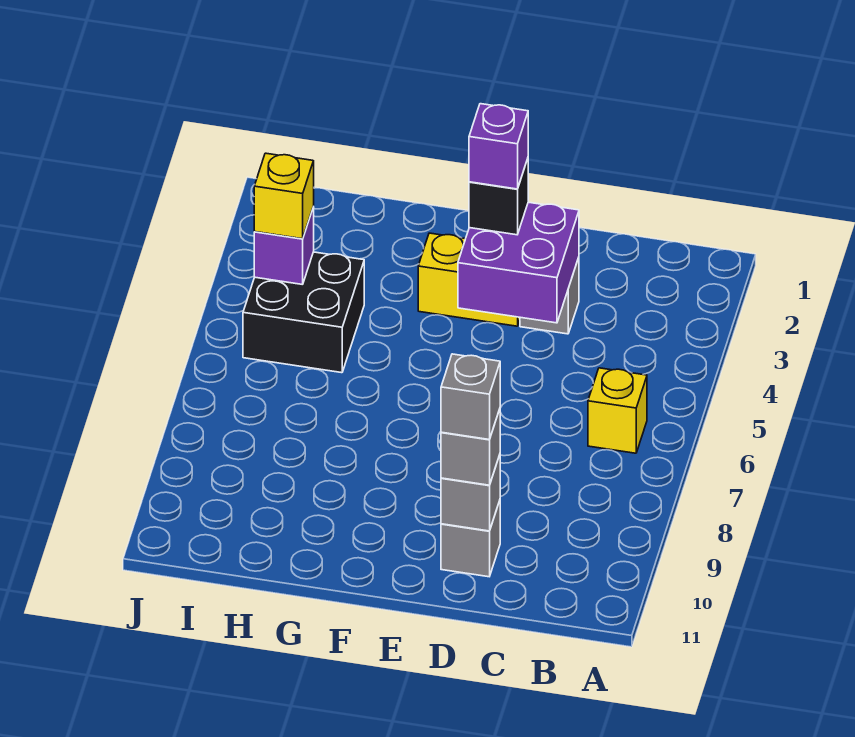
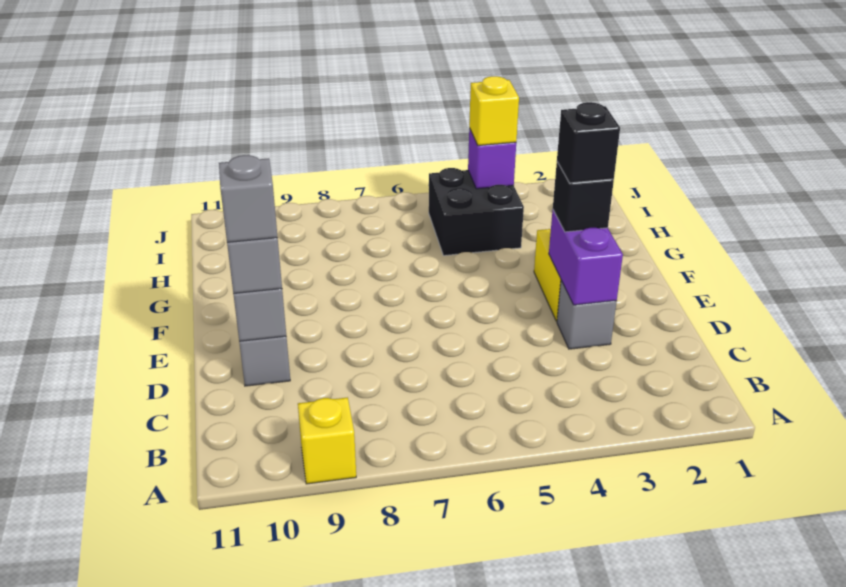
yellow brick B6 level 1 -> yellow brick A9 level 1
purple brick D3:E4 level 2 -> purple brick D3:E3 level 2
purple brick E3 level 4 -> black brick E3 level 4

